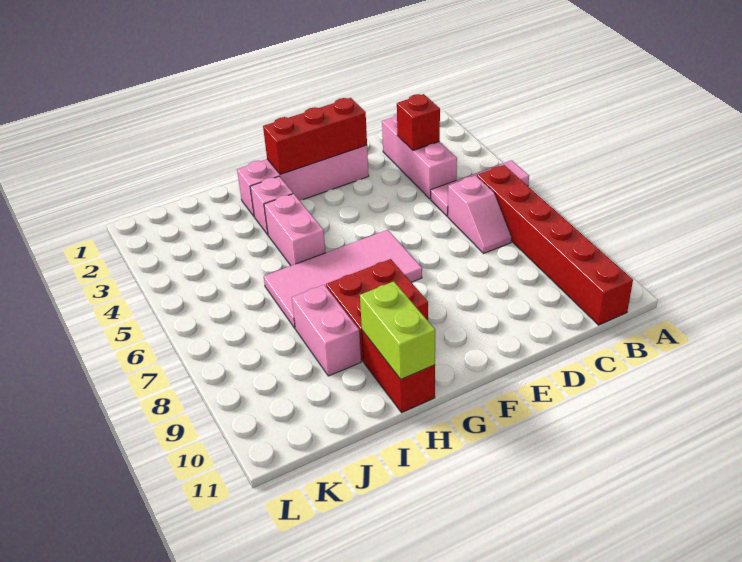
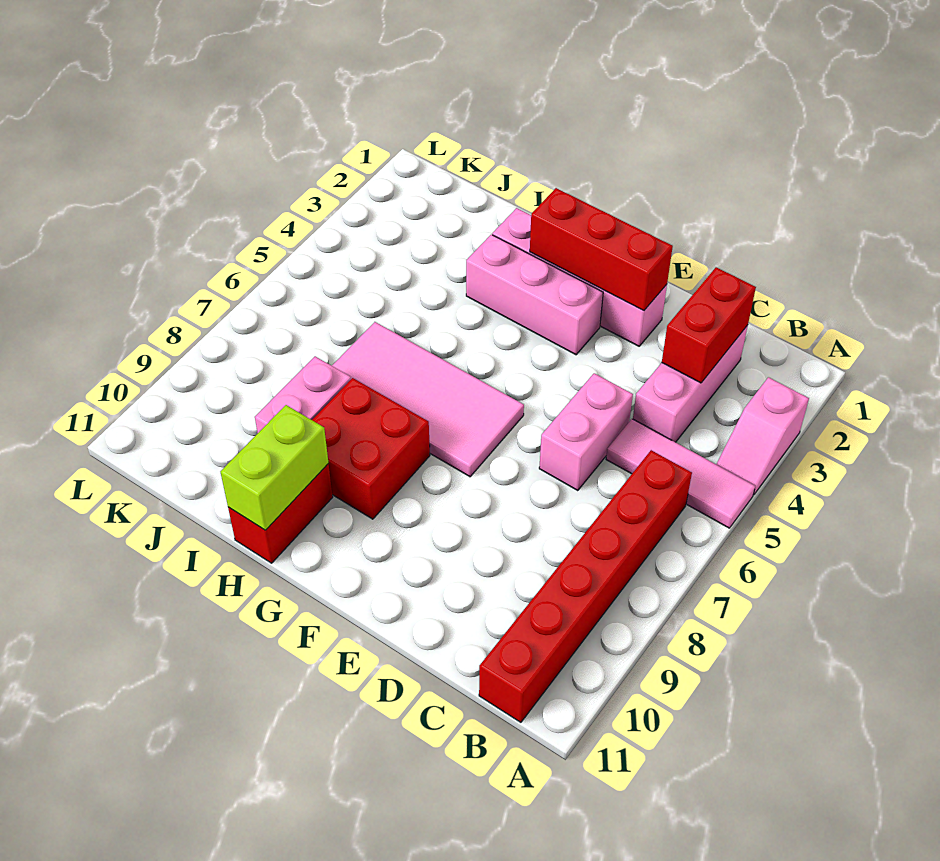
red brick C3 level 2 -> red brick C2:C3 level 2
pink slope C6:C7 level 1 top 6 -> pink slope A3:A4 level 1 top 3
pink brick H3 level 1 -> pink brick F3:H3 level 1
pink brick H4:H5 level 1 -> pink brick D5:D6 level 1

